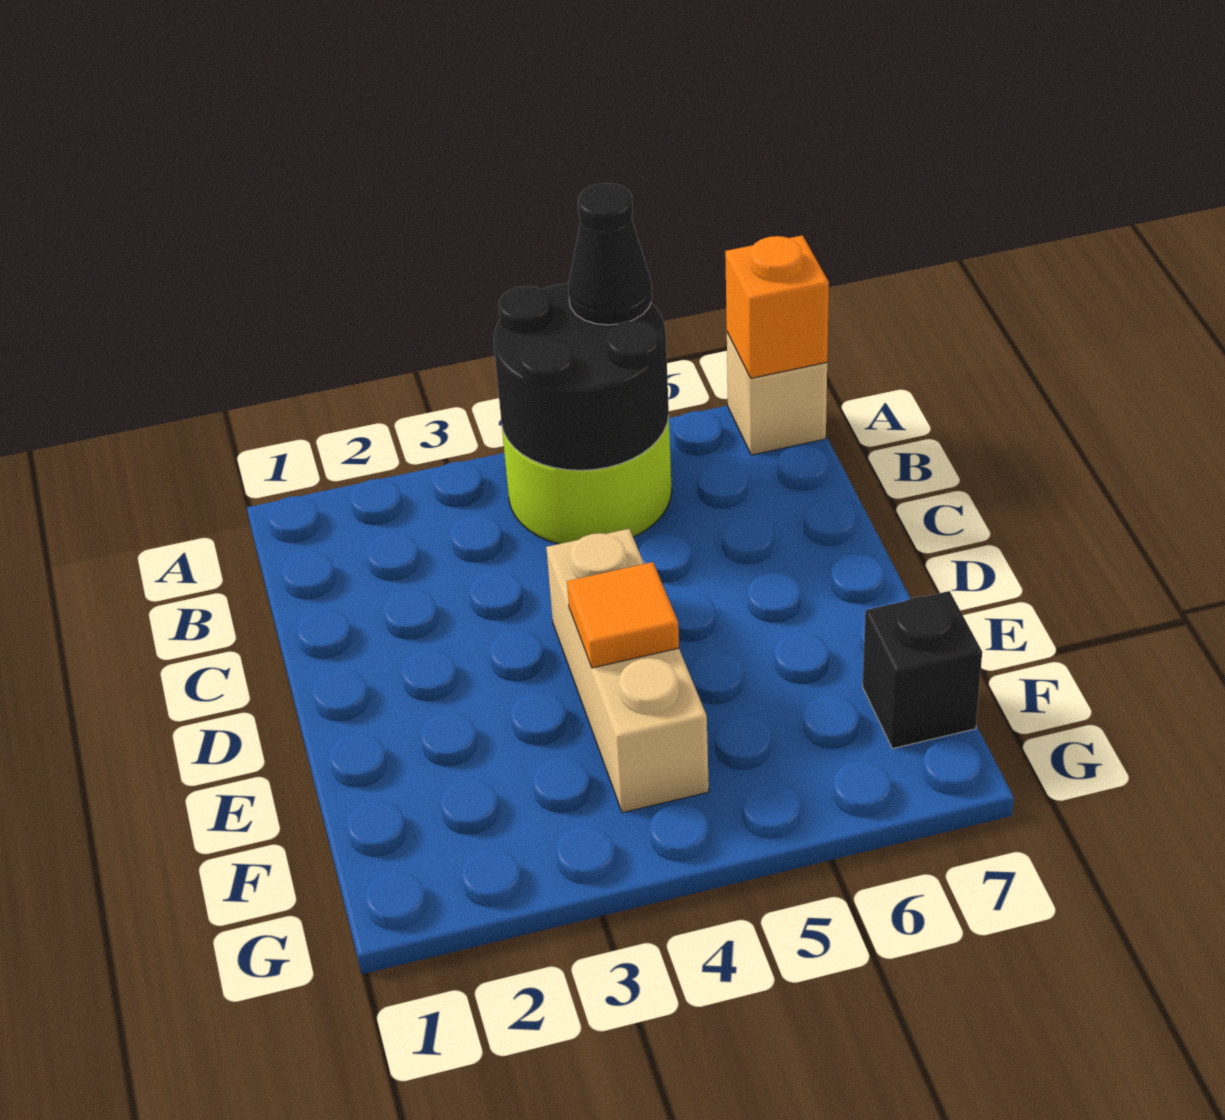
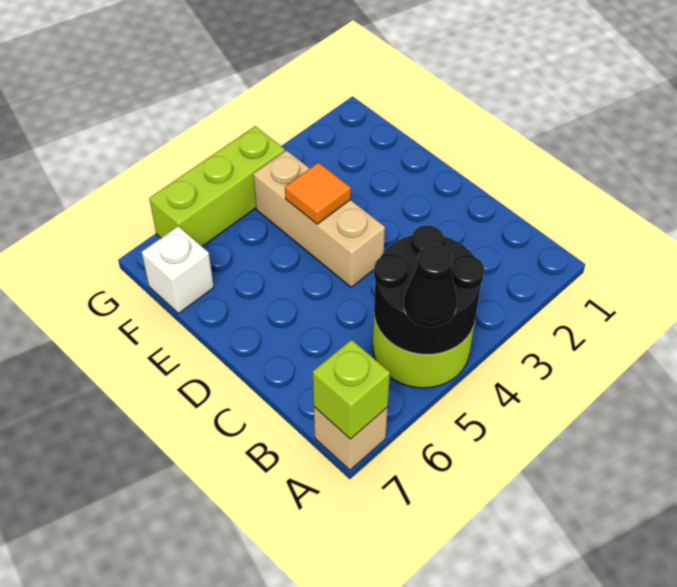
orange brick A7 level 2 -> lime brick A7 level 2
black brick F7 level 1 -> white brick F7 level 1
none -> lime brick G4:G6 level 1

